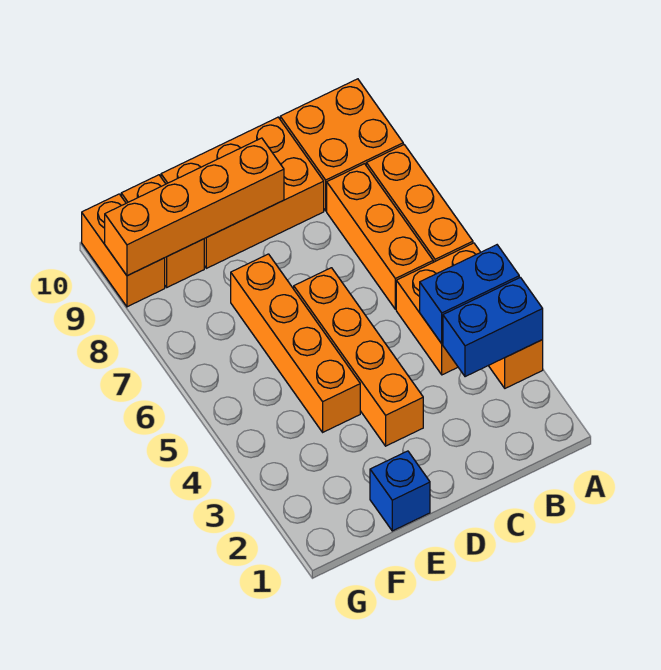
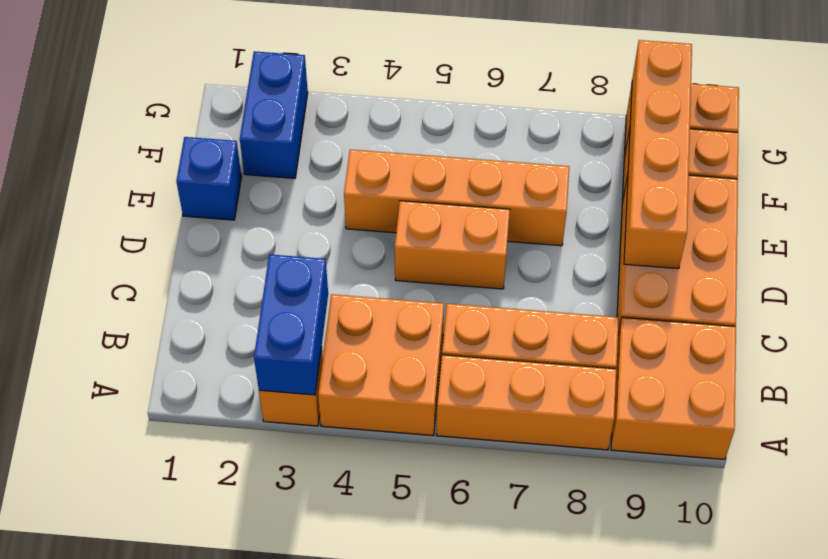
blue brick A4:B4 level 2 -> blue brick F2:G2 level 1
orange brick D3:D6 level 1 -> orange brick D5:D6 level 1

